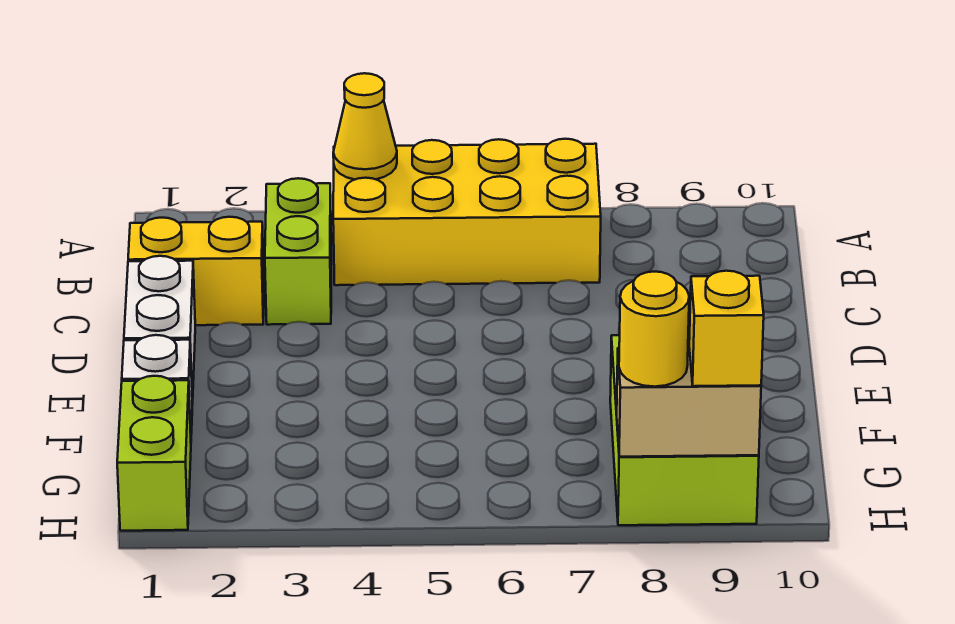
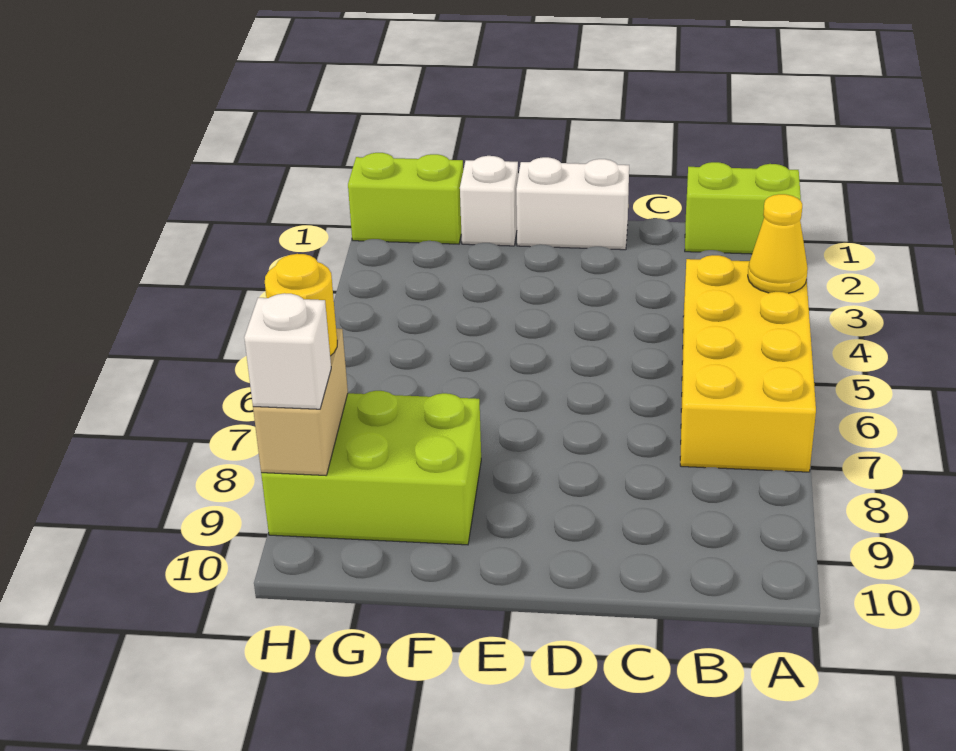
lime brick B3:C3 level 1 -> lime brick A1:B1 level 1
yellow brick C1:C2 level 1 -> none
yellow brick H9 level 3 -> white brick H9 level 3

